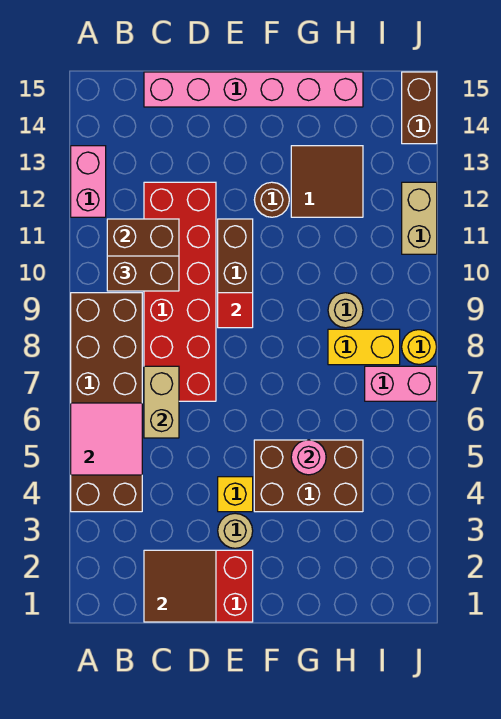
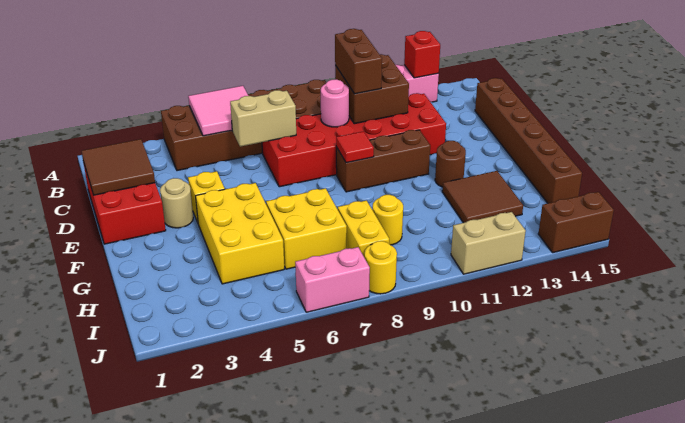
none -> red brick A13 level 2
pink brick C15:H15 level 1 -> brown brick C15:H15 level 1
brown brick F4:H5 level 1 -> yellow brick F4:H5 level 1
pink round brick G5 level 2 -> pink round brick C9 level 2
none -> yellow brick G6:H7 level 1
tan round brick H9 level 1 -> yellow round brick H9 level 1
pink brick I7:J7 level 1 -> pink brick J6:J7 level 1

